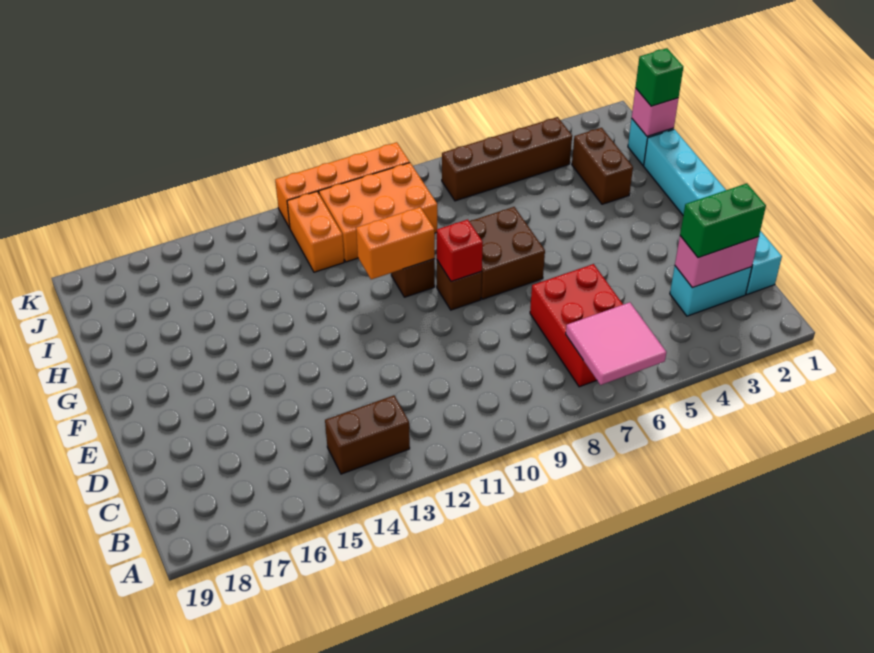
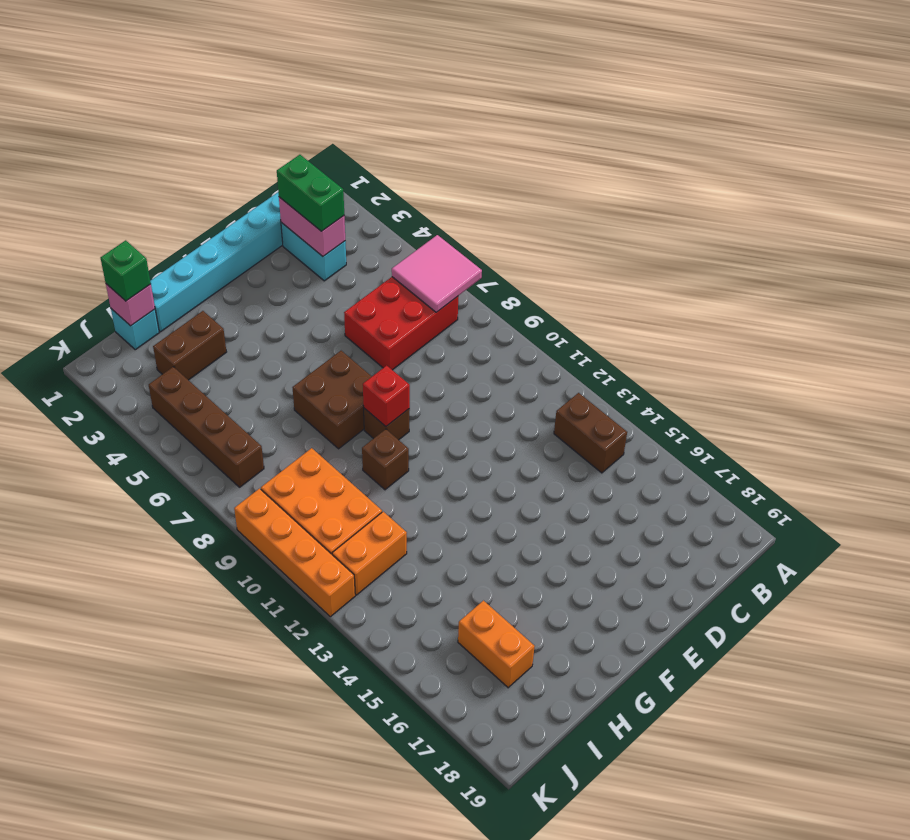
orange brick G10:G11 level 2 -> orange brick I16:I17 level 1

